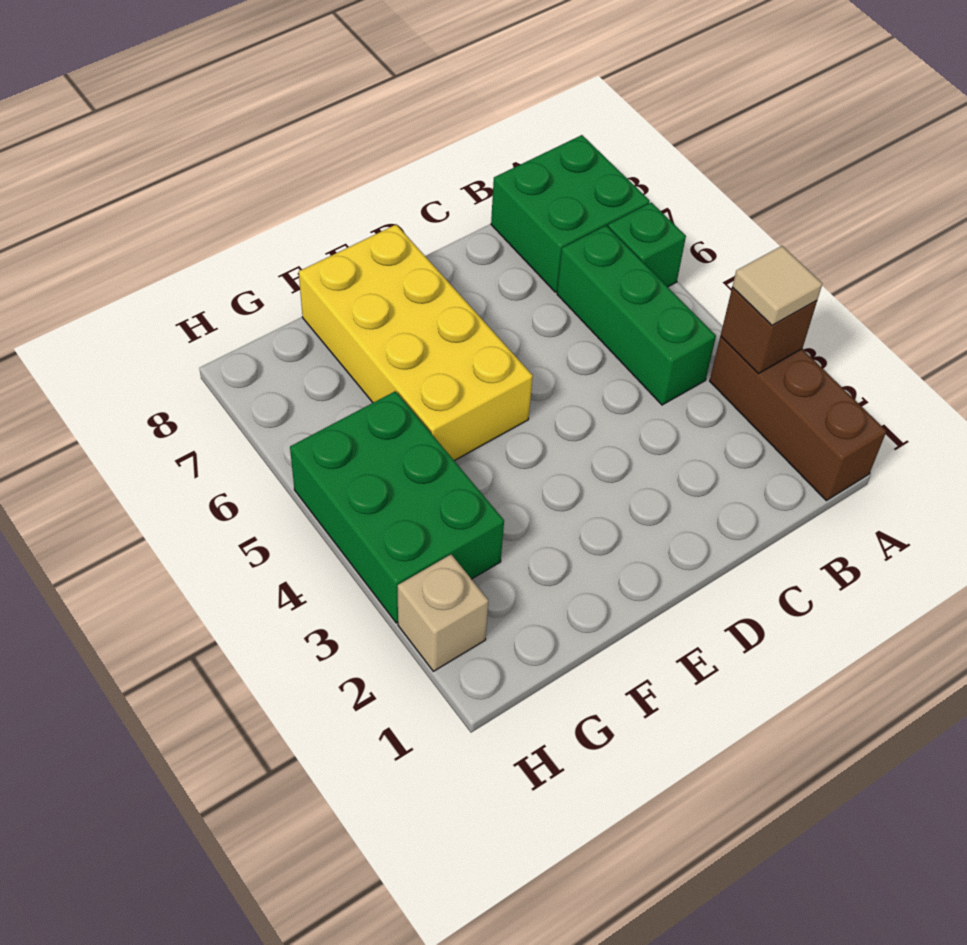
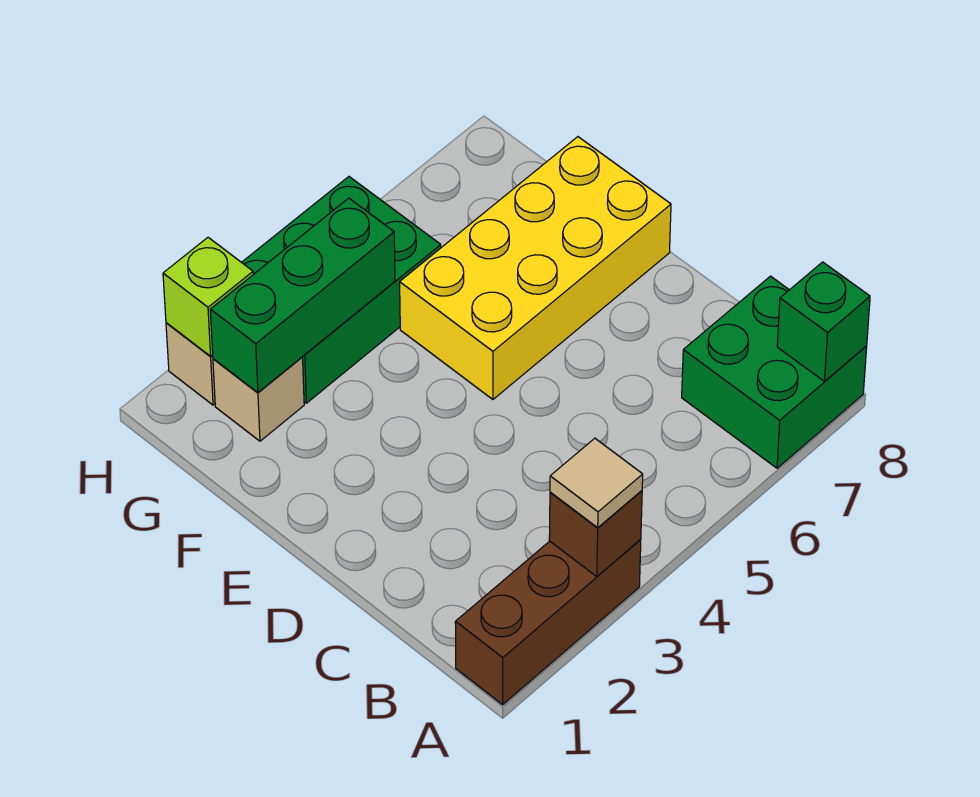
green brick A6 level 1 -> green brick A8 level 2
green brick B4:B6 level 1 -> green brick G2:G4 level 2
none -> tan brick G2 level 1
none -> lime brick H2 level 2

